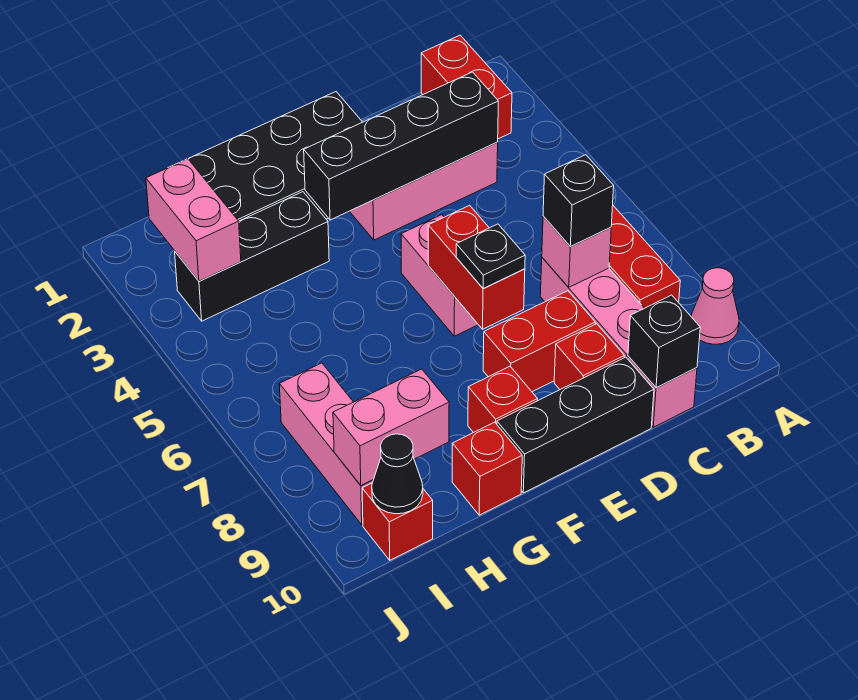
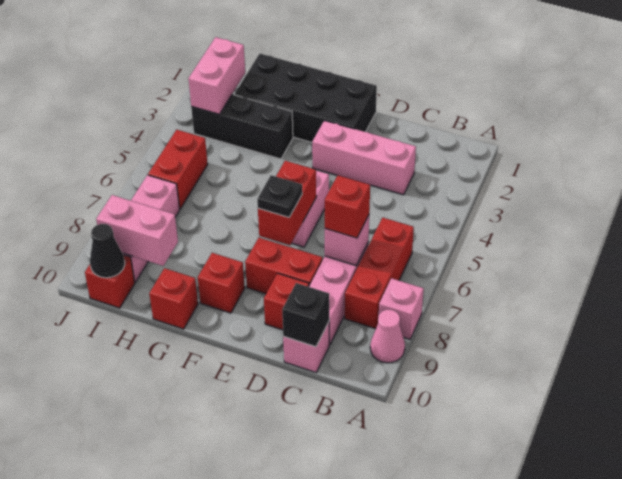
none -> pink brick A8 level 1
red brick B1:B2 level 1 -> red brick I5:I6 level 1
black brick C3:F3 level 2 -> none
black brick C7 level 3 -> red brick C7 level 3
black brick D10:F10 level 1 -> none

